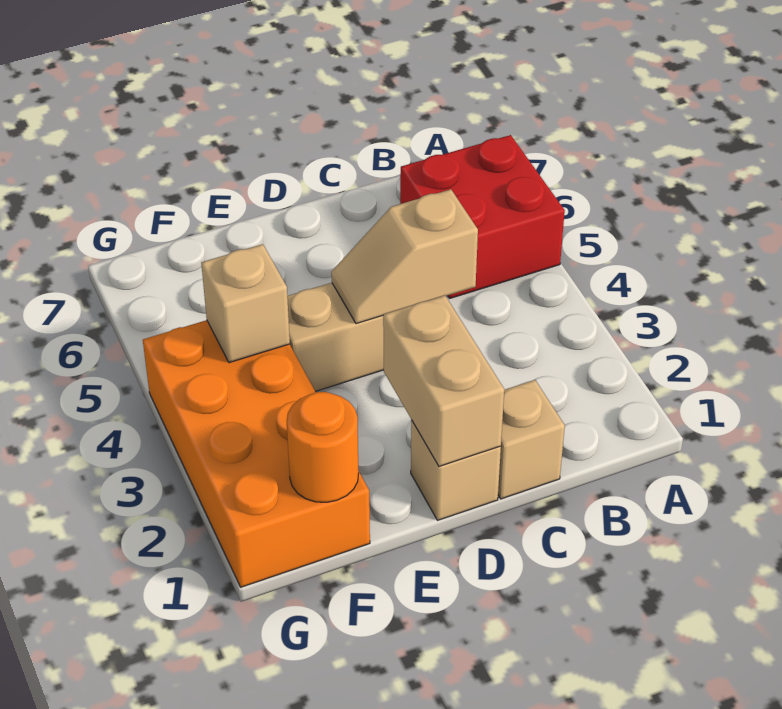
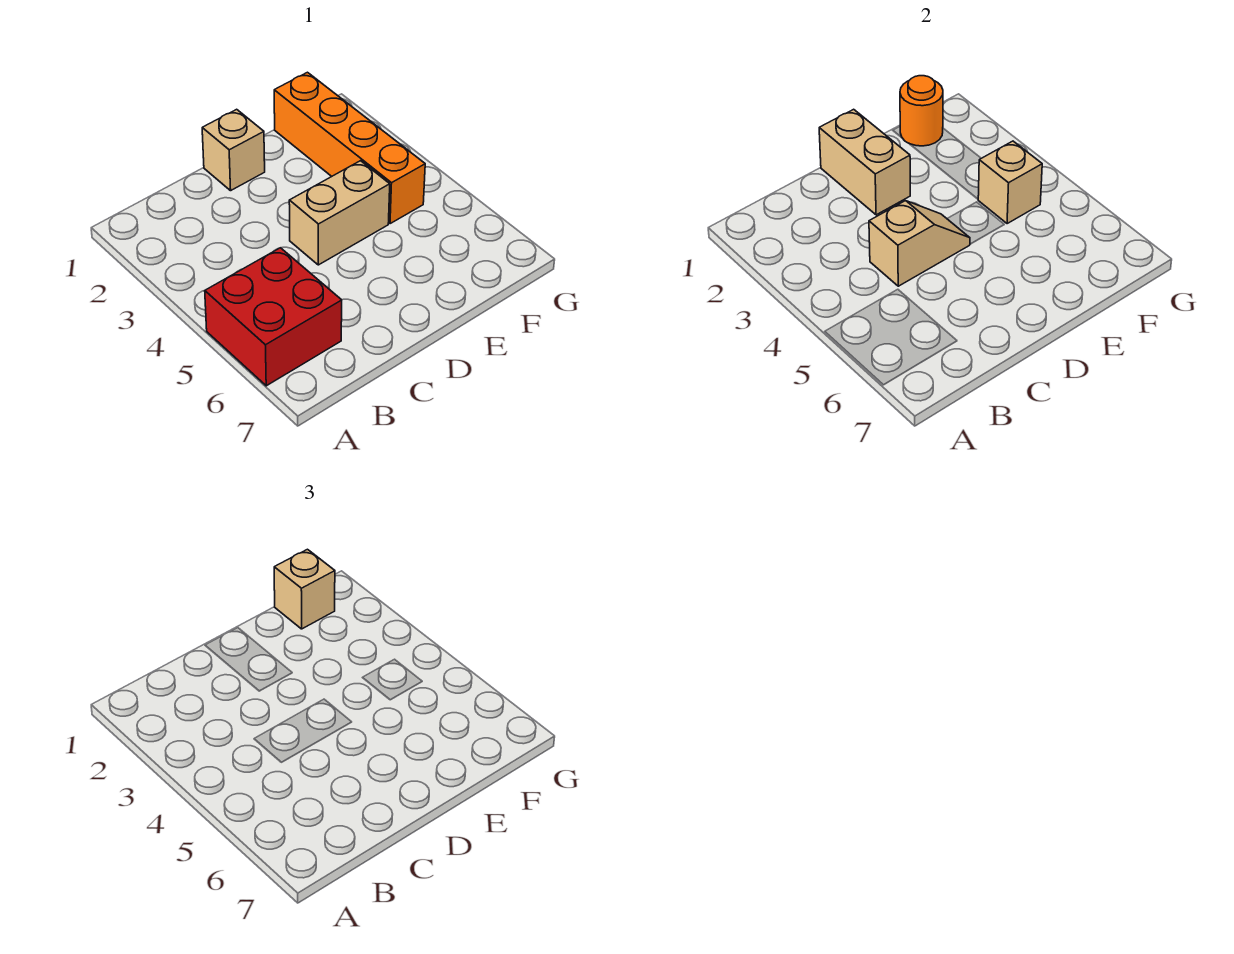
tan brick C1 level 1 -> tan brick F1 level 3
orange brick F1:G4 level 1 -> orange brick F1:F4 level 1

